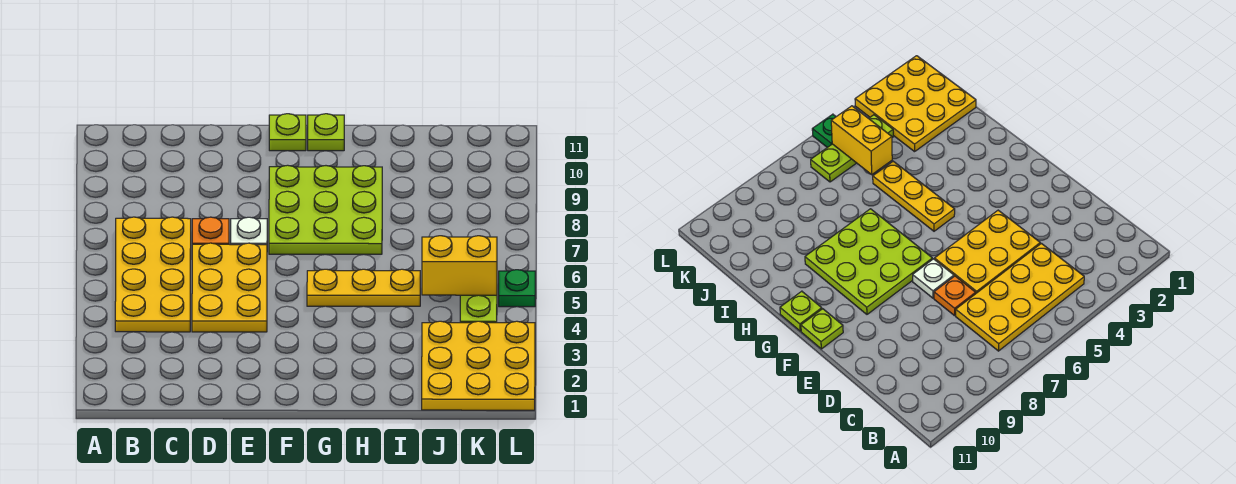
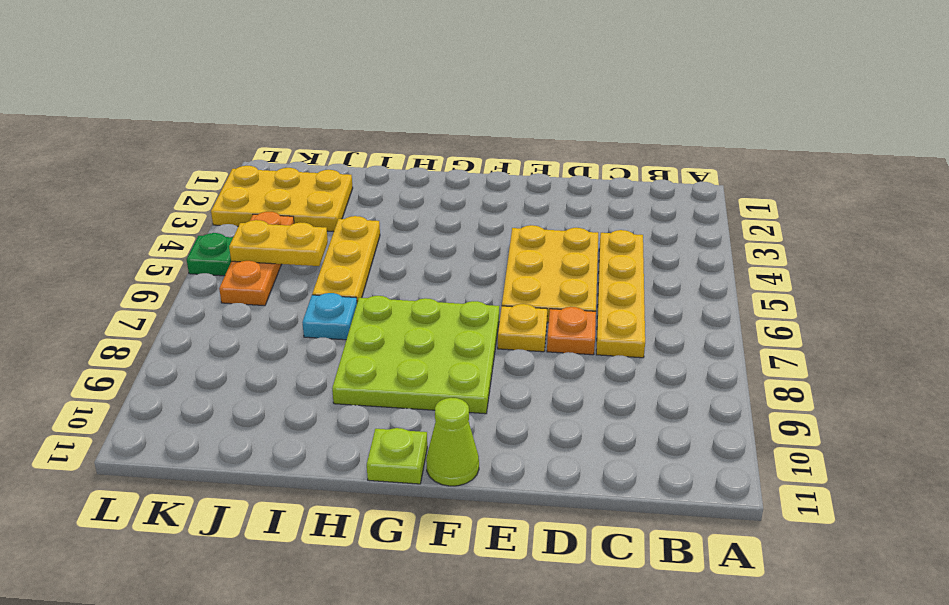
yellow plate B4:C7 level 1 -> yellow plate C4:C7 level 1
white plate E7 level 1 -> yellow plate E7 level 1
lime plate F11 level 1 -> lime cone F11 level 1
yellow plate G5:I5 level 1 -> yellow plate I4:I6 level 1
none -> cyan plate I7 level 1
yellow plate J1:L3 level 1 -> yellow plate J2:L3 level 1
yellow brick J5:K5 level 2 -> yellow plate J5:K5 level 2
lime plate K4:K6 level 1 -> orange plate K4:K6 level 1

